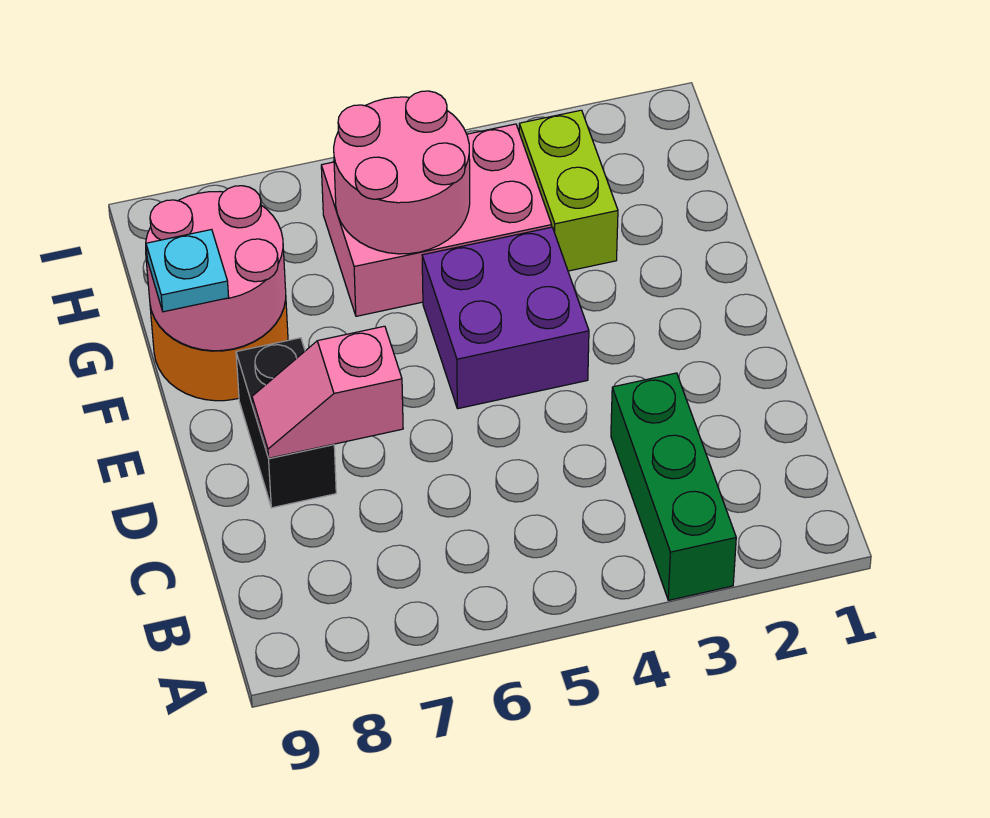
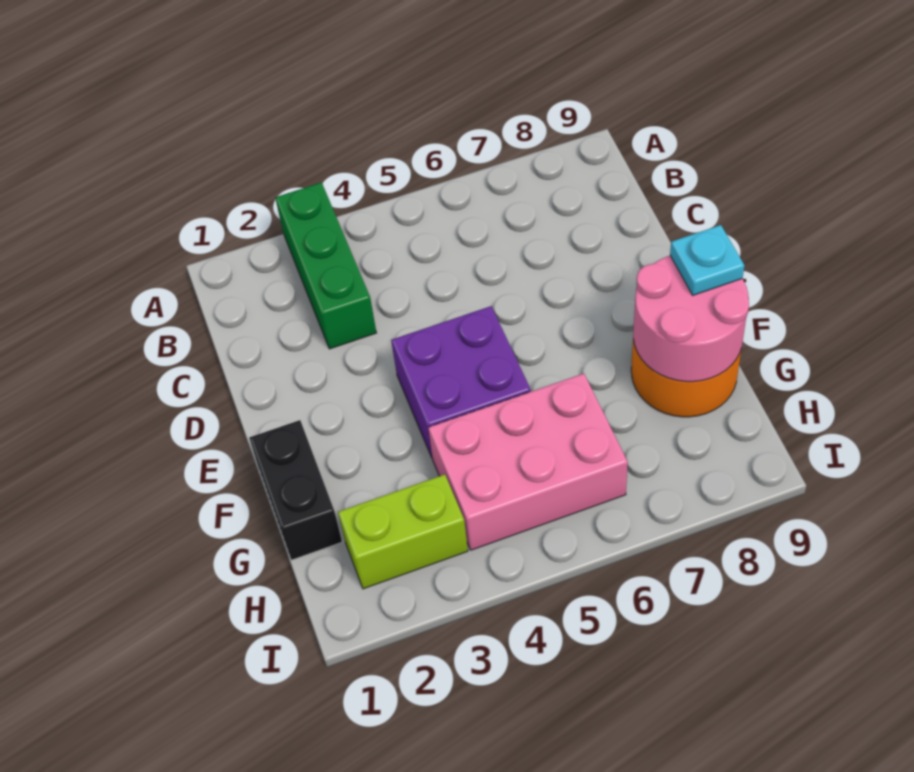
pink slope D7:D8 level 2 top 7 -> none
black brick D8:E8 level 1 -> black brick F1:G1 level 1
lime brick G3:H3 level 1 -> lime brick H2:H3 level 1
pink round brick G5:H6 level 2 -> none

